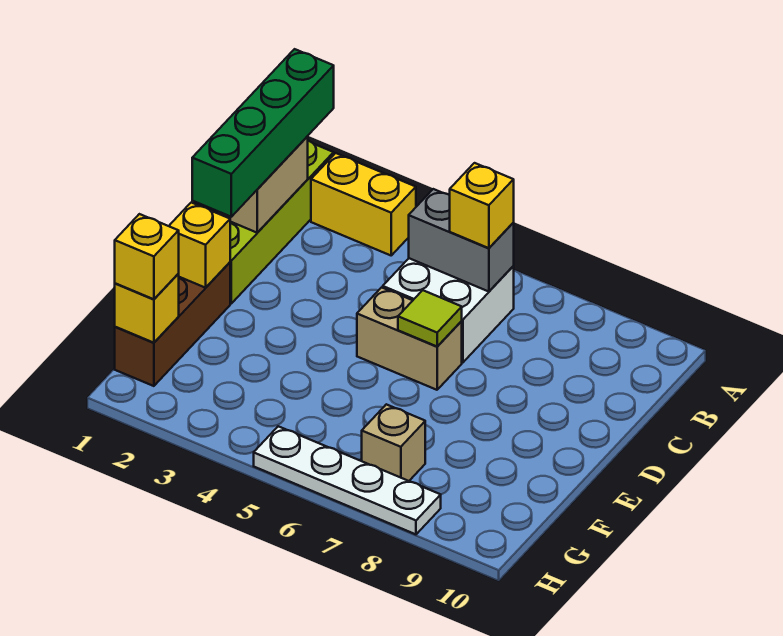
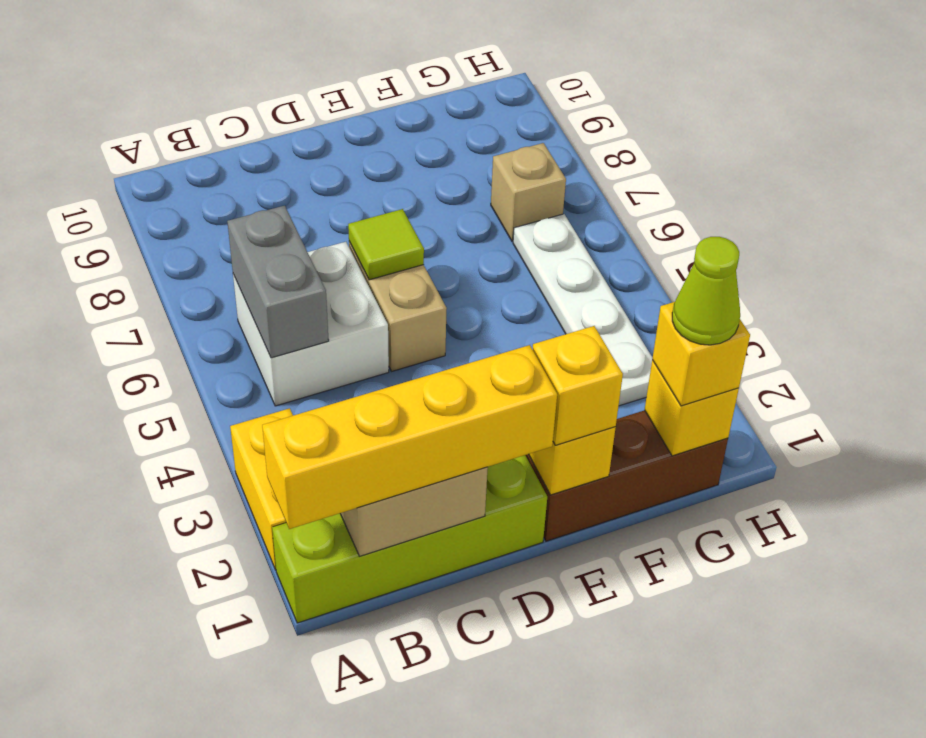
green brick A1:D1 level 3 -> yellow brick A1:D1 level 3
yellow brick B6 level 3 -> yellow brick E1 level 3
none -> lime cone G1 level 4
white plate H5:H8 level 1 -> white plate G3:G6 level 1

